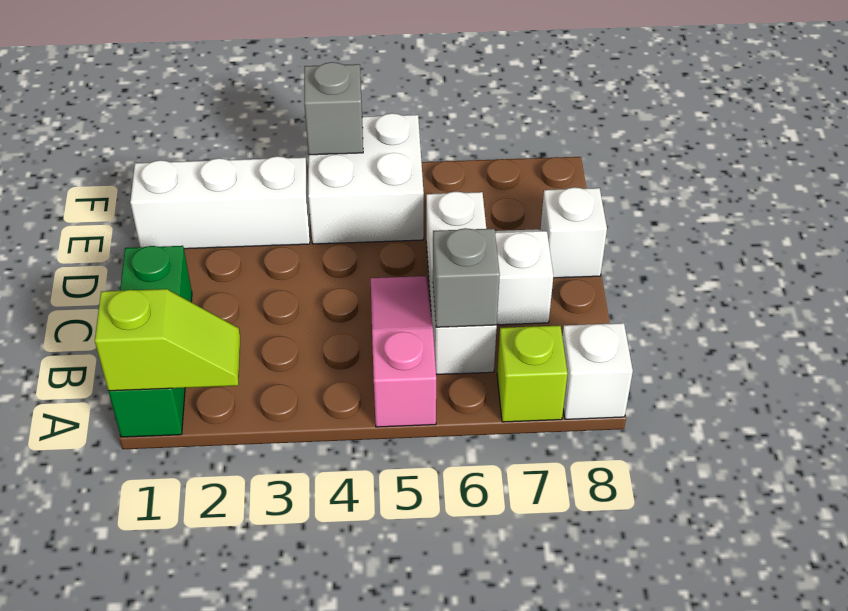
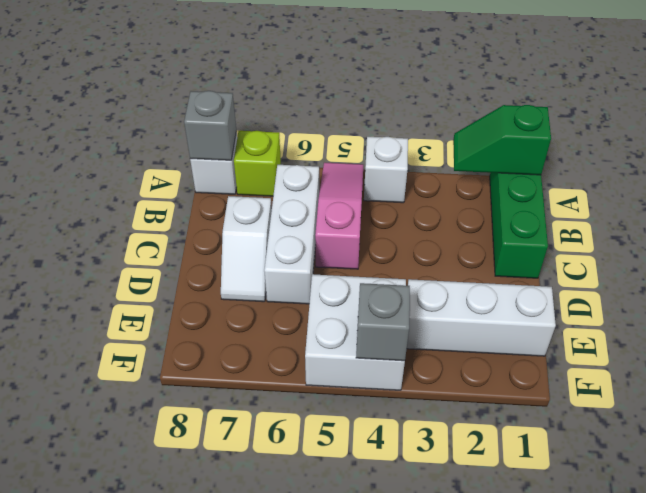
lime slope A1:A2 level 2 top 1 -> green slope A1:A2 level 2 top 1
pink slope A5:C5 level 1 top A -> pink slope A5:C5 level 1 top C
grey brick B6 level 2 -> grey brick A8 level 2
white brick D8 level 1 -> white brick A4 level 1

